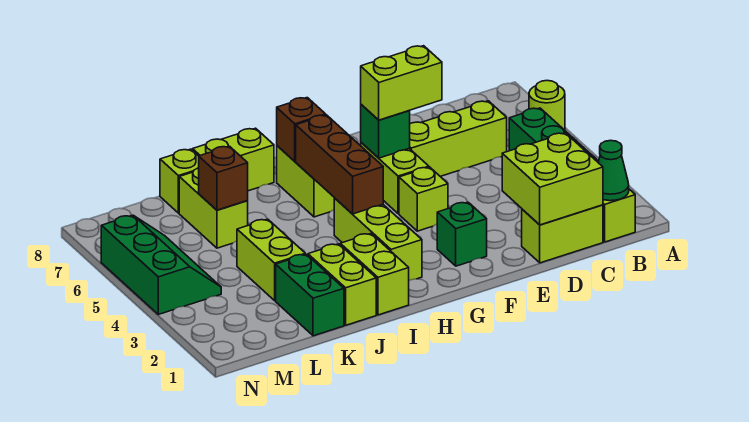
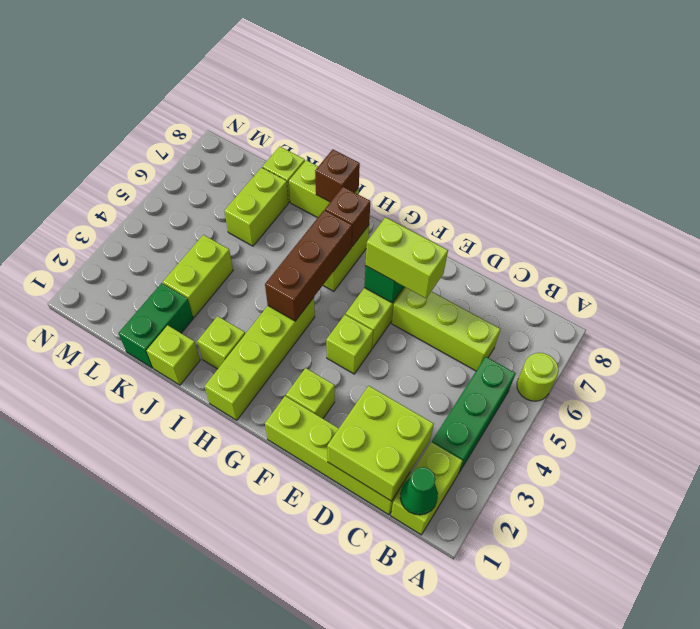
lime brick C1:D1 level 1 -> lime brick C1:F1 level 1
green brick F2 level 1 -> lime brick F2 level 1
lime brick H2:H4 level 1 -> lime brick H1:H4 level 1
lime brick I1:I2 level 1 -> lime brick I2 level 1
lime brick J1:J2 level 1 -> lime brick J1 level 1
brown brick K6 level 2 -> brown brick I8 level 2
green slope M4:N6 level 1 top N -> none

